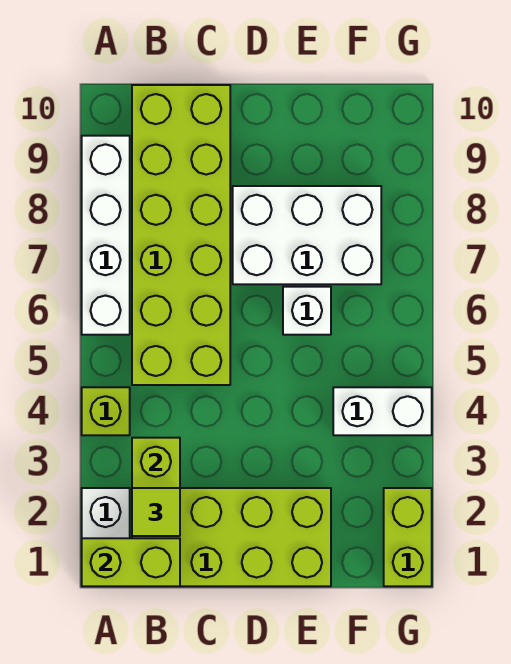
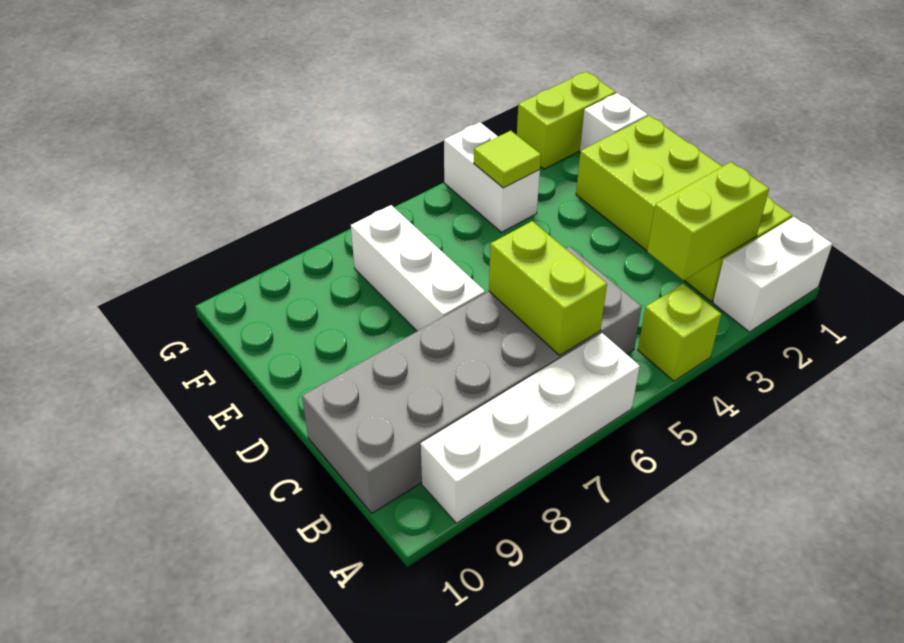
lime brick A1:B1 level 2 -> lime brick B6:C6 level 2
lime tile B2 level 3 -> lime tile F4 level 2
lime brick B5:C10 level 1 -> grey brick B5:C10 level 1
white brick D7:F8 level 1 -> white brick D7:F7 level 1
white brick E6 level 1 -> white brick F1 level 1

